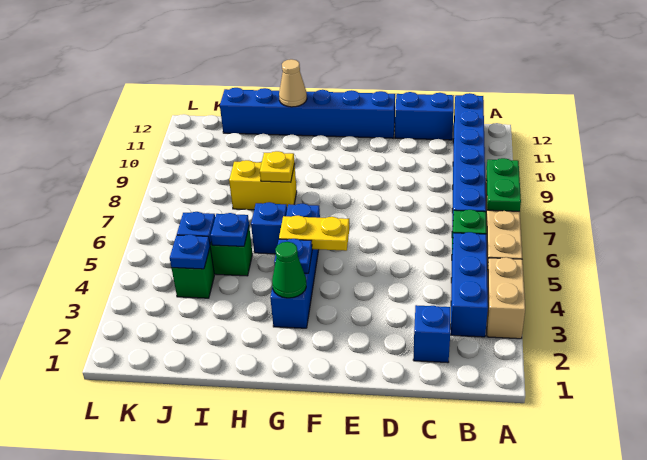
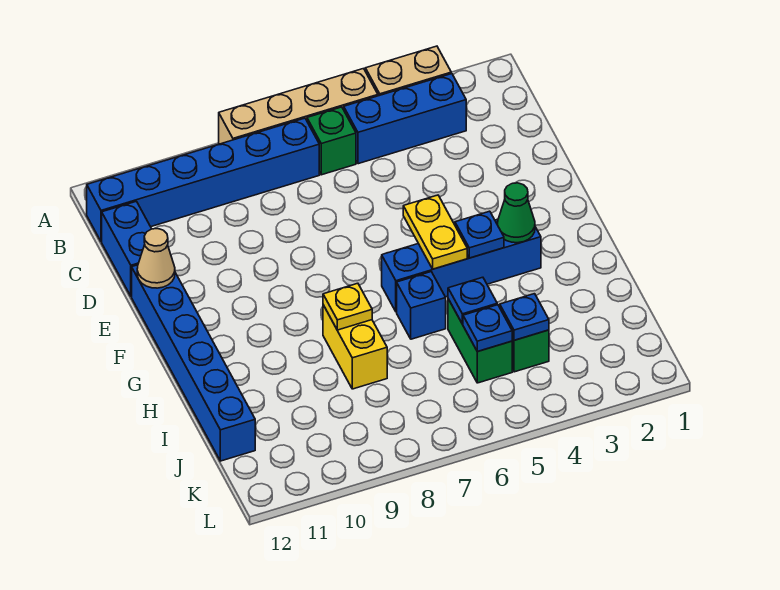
green plate A7:A8 level 2 -> none
blue brick C2 level 1 -> none
tan cone H12 level 2 -> tan cone E12 level 2

